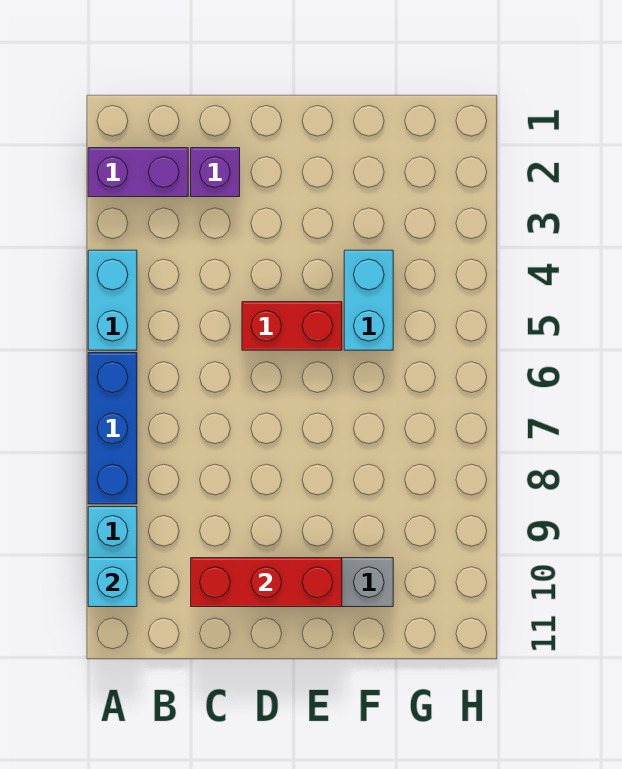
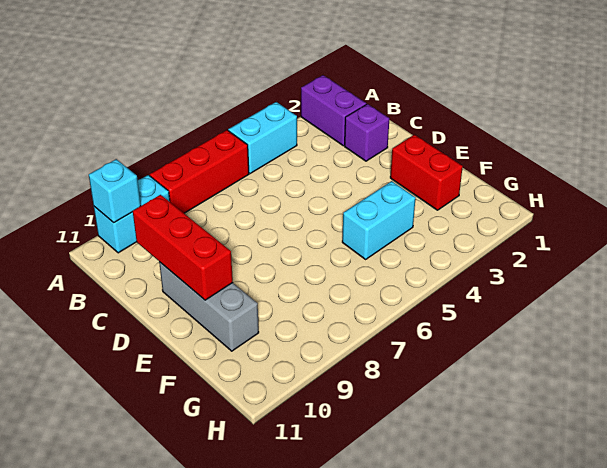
blue brick A6:A8 level 1 -> red brick A6:A8 level 1
red brick D5:E5 level 1 -> red brick E2:F2 level 1

